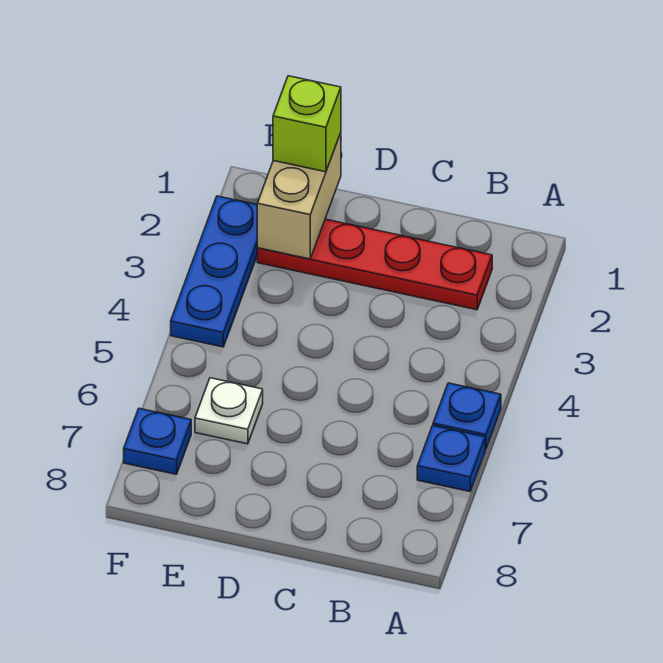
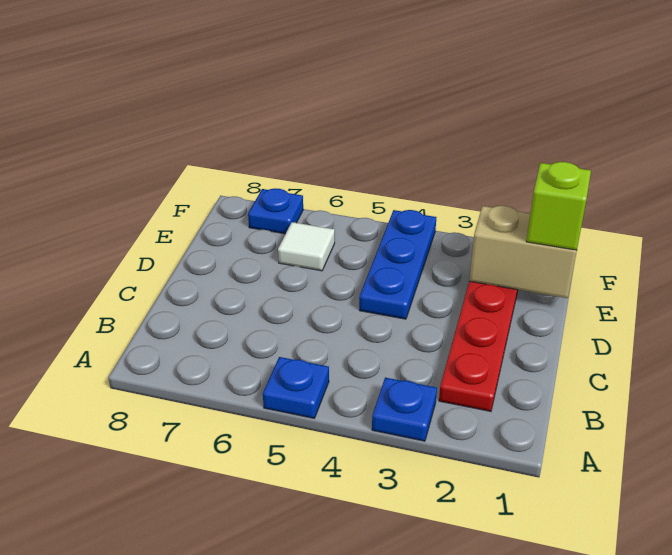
blue plate A6 level 1 -> blue plate A3 level 1
white plate E6 level 1 -> white tile E6 level 1
blue plate F2:F4 level 1 -> blue plate D4:F4 level 1

